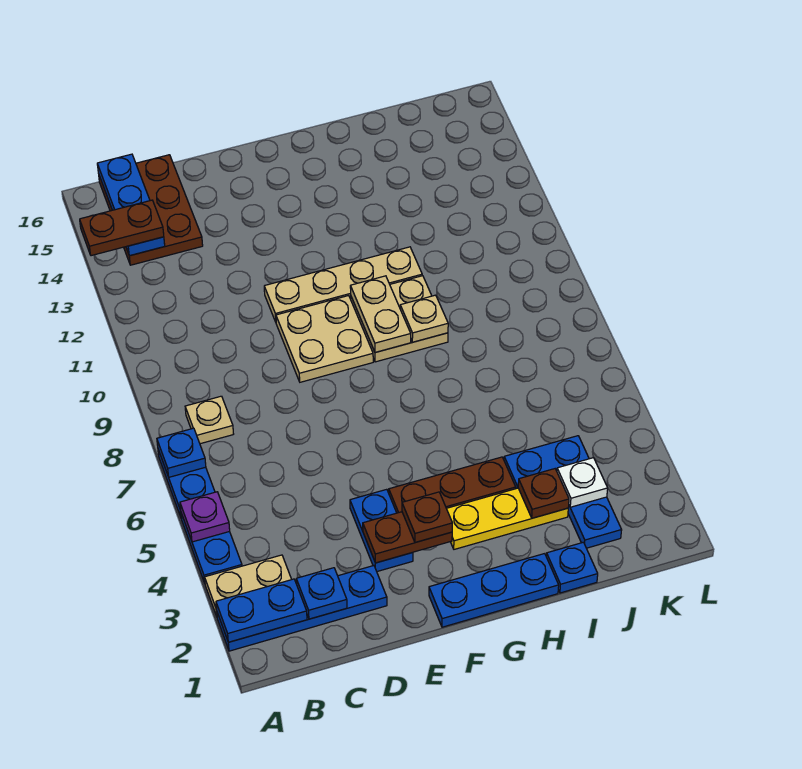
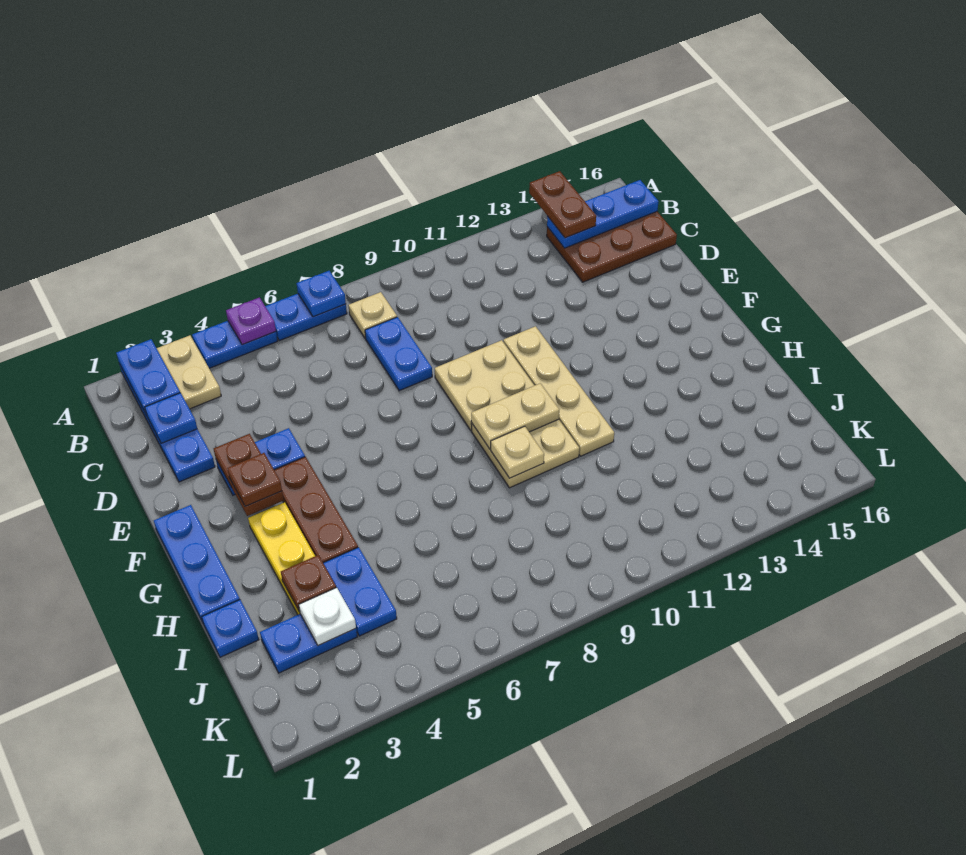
none -> blue plate C8:D8 level 1

